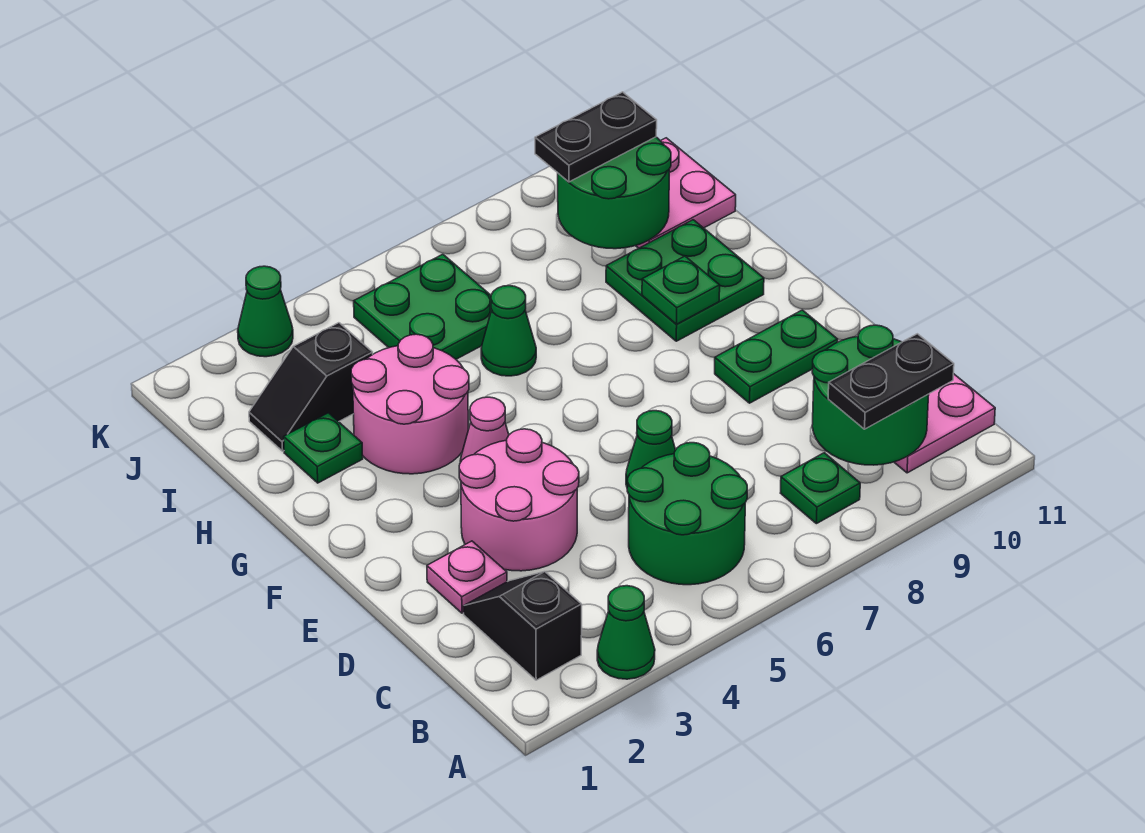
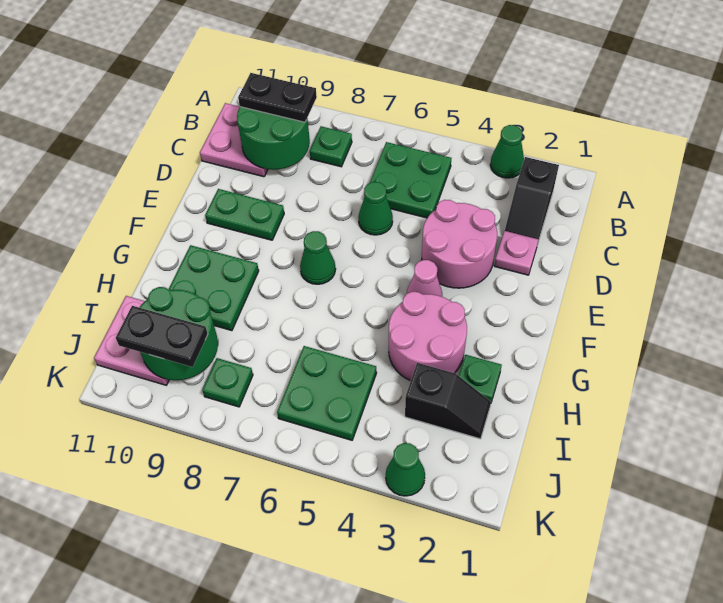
green round brick B5:C6 level 1 -> green plate B5:C6 level 1
green plate G9 level 2 -> green plate J8 level 1
green cone H6 level 1 -> green cone F7 level 1

